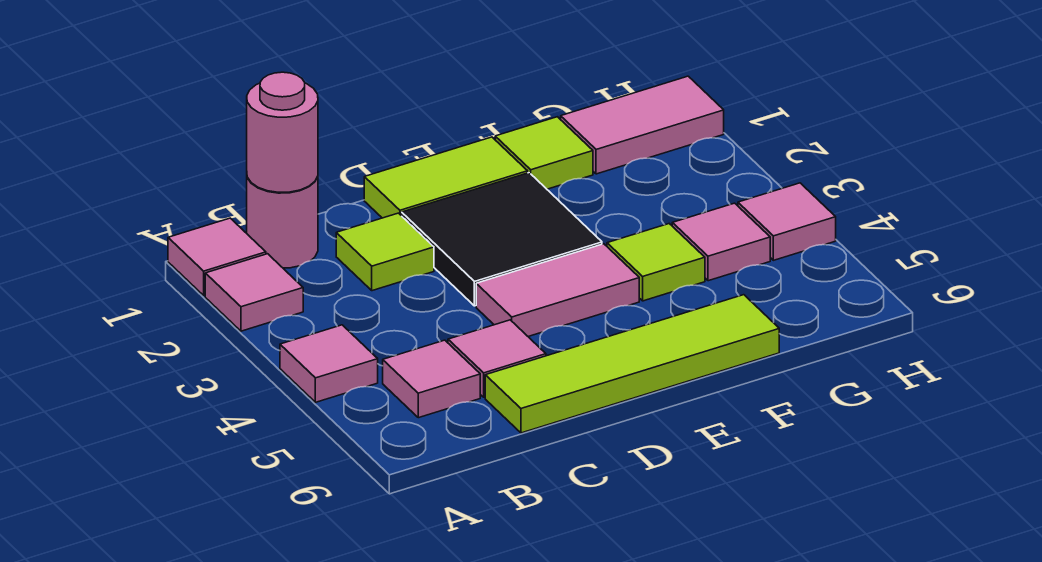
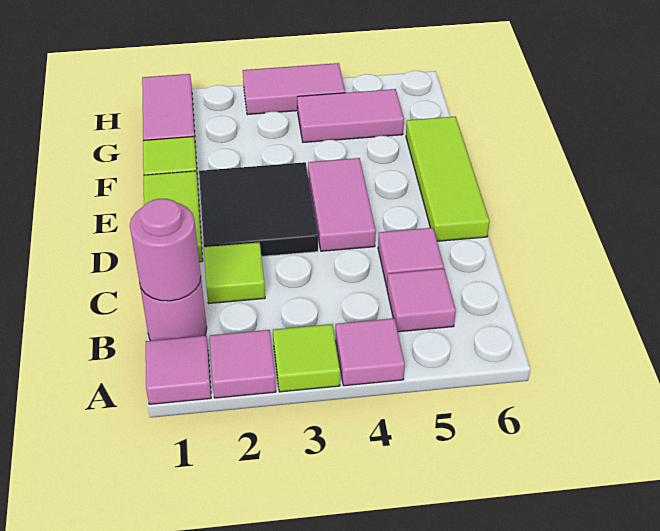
lime tile C6:F6 level 1 -> lime tile D6:F6 level 1
lime tile F4 level 1 -> lime tile A3 level 1
pink tile G4 level 1 -> pink tile G4:G5 level 1
pink tile H4 level 1 -> pink tile H3:H4 level 1

